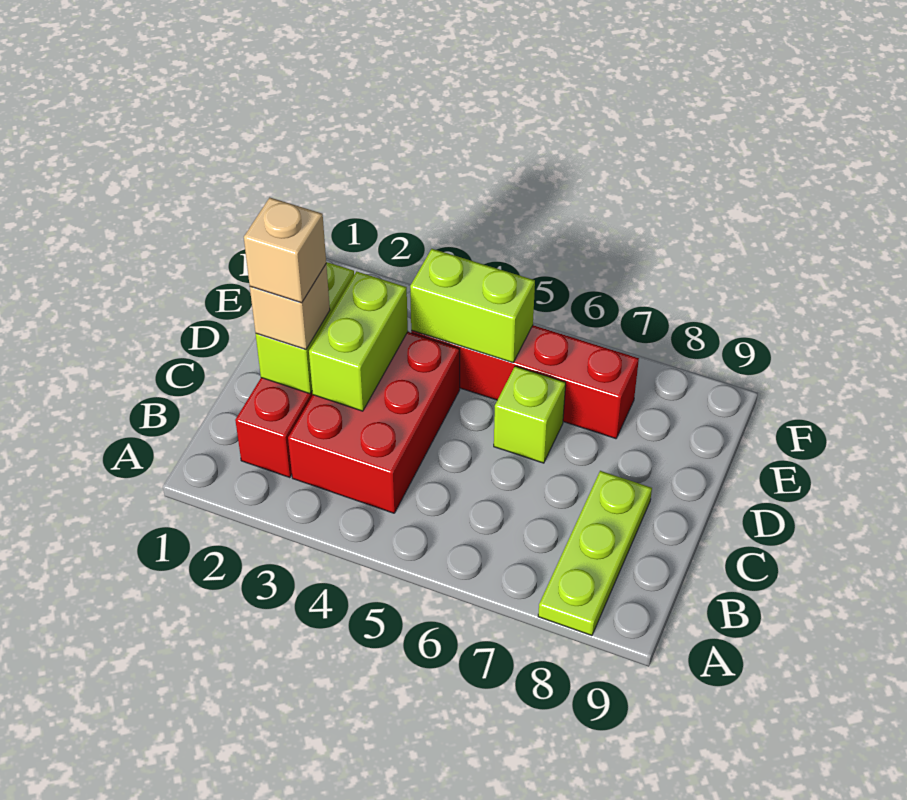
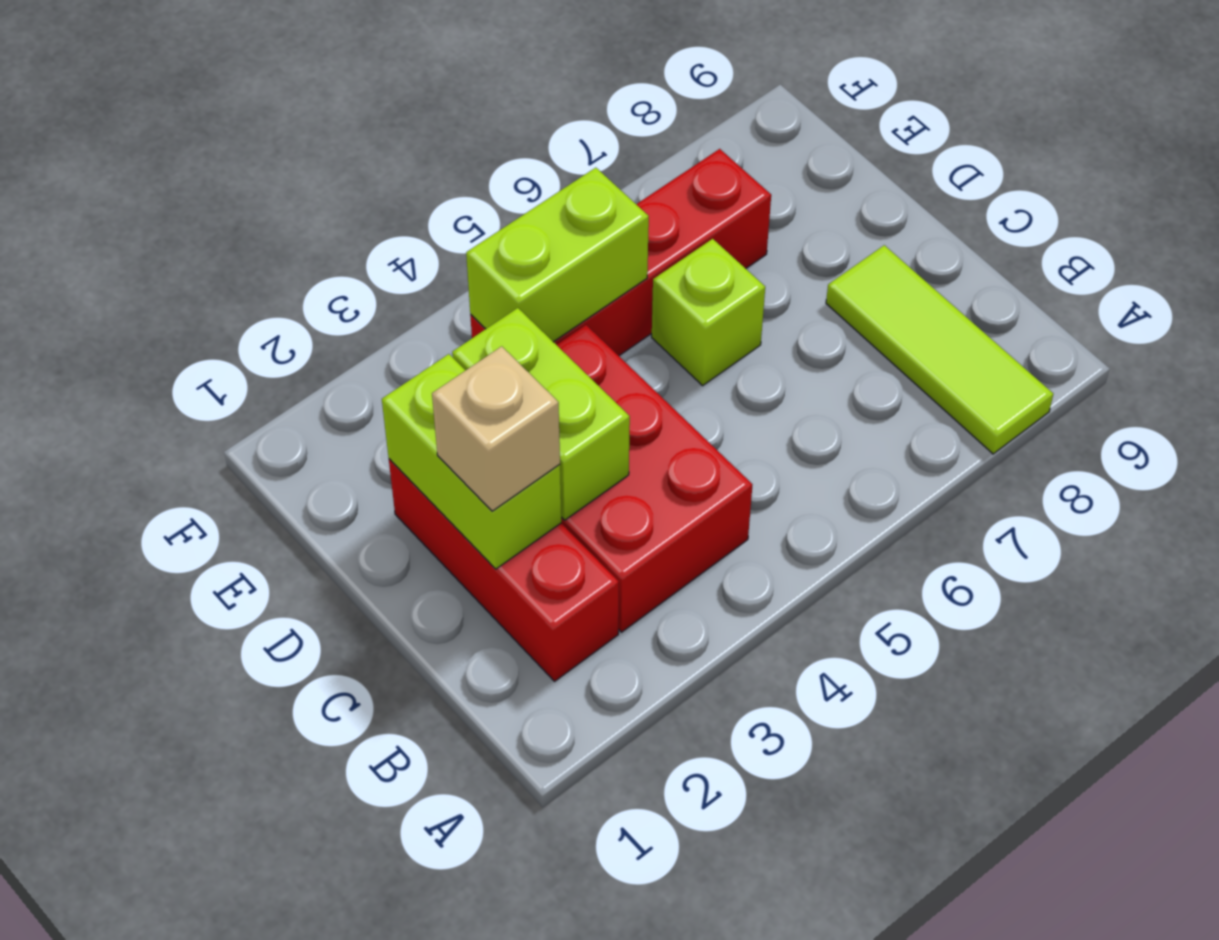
lime plate A8:C8 level 1 -> lime tile A8:C8 level 1
tan brick C2 level 4 -> none

